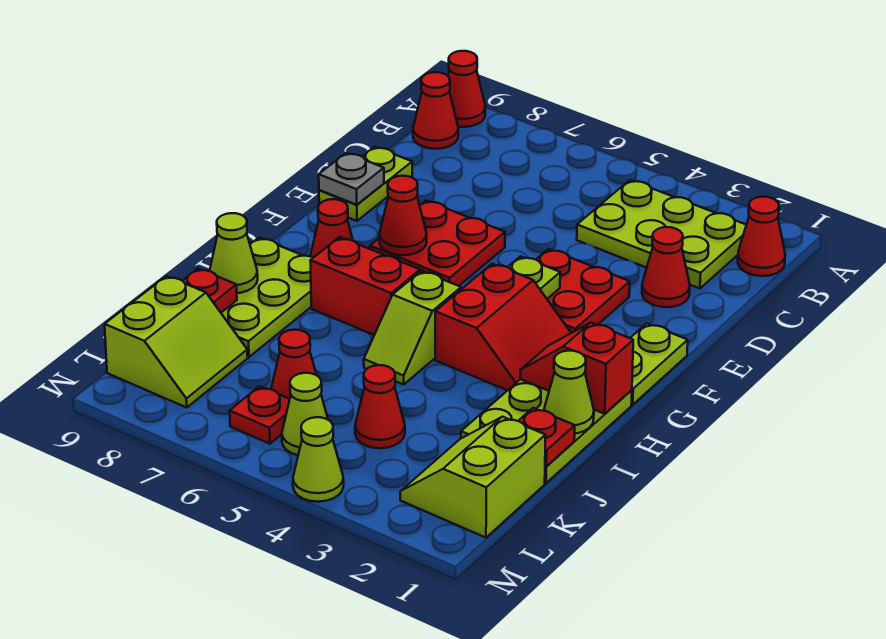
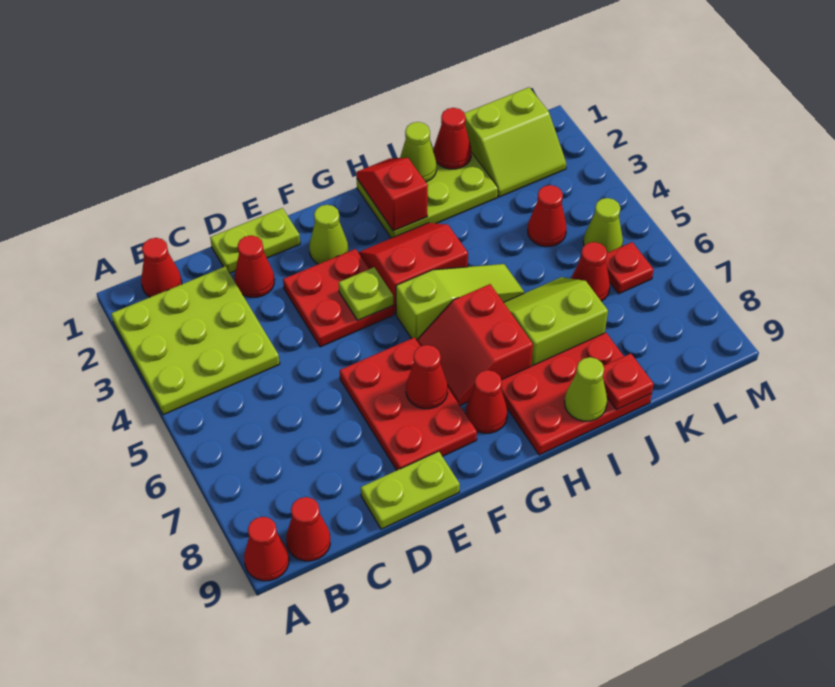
lime plate B2:C4 level 1 -> lime plate A2:C4 level 1
red plate E6:F7 level 1 -> red plate E6:F8 level 1
grey plate E9 level 2 -> none
lime plate F1:G1 level 1 -> lime plate D1:E1 level 1
red slope H1:H2 level 2 top 1 -> red slope H1:H2 level 2 top 2
lime slope H5:I5 level 1 top H -> lime slope G5:I5 level 1 top G
lime plate H8:J9 level 1 -> red plate H8:J9 level 1
red plate J1 level 2 -> red cone J1 level 2
lime slope K8:L9 level 1 top 9 -> lime slope I6:J7 level 1 top 7
lime cone M4 level 1 -> lime cone F2 level 1

